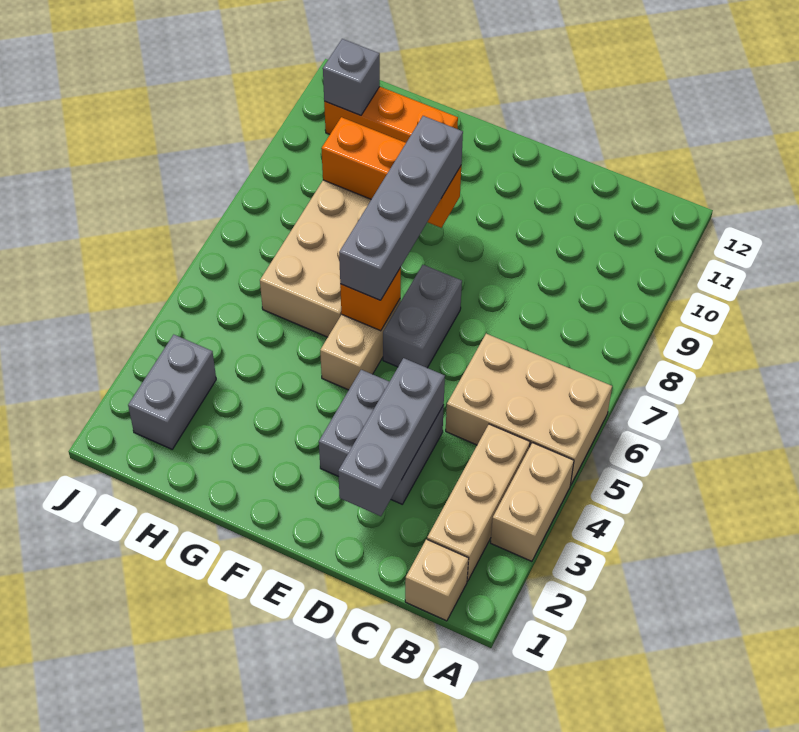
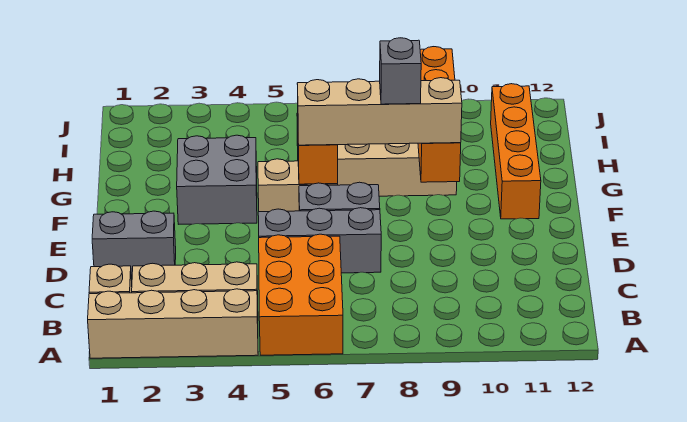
tan brick A3:A4 level 1 -> tan brick A1:A4 level 1
tan brick A5:C6 level 1 -> orange brick A5:C6 level 1
grey brick D2:D4 level 2 -> grey brick D5:D7 level 1
grey brick D3:E4 level 1 -> grey brick F3:G4 level 1
grey brick F6:F9 level 3 -> tan brick F6:F9 level 3
orange brick F9:H9 level 2 -> orange brick F9:I9 level 2
orange brick G11:I11 level 1 -> orange brick F11:I11 level 1
grey brick I2:I3 level 1 -> grey brick D1:D2 level 1
grey brick I11 level 2 -> grey brick F8 level 4

